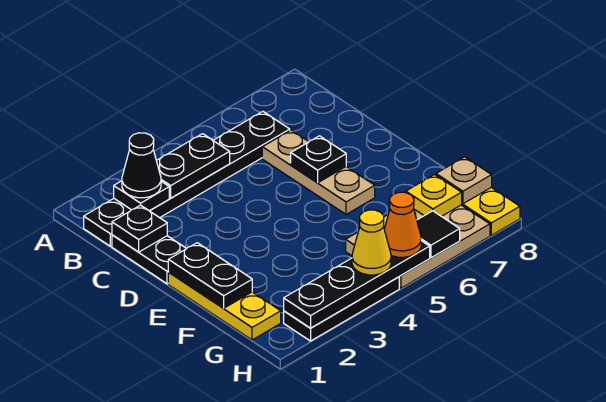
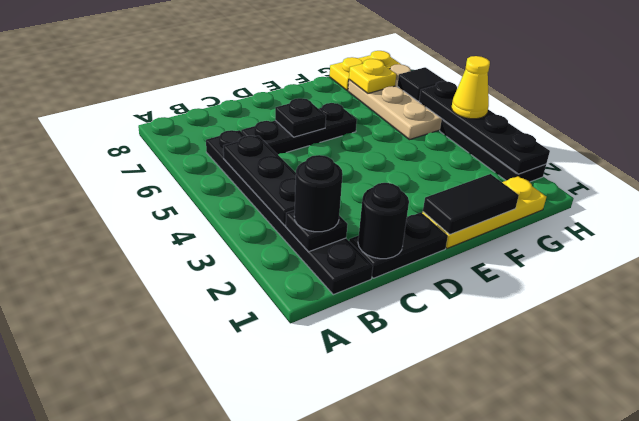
black cone B2 level 3 -> black round brick B2 level 3
black plate B3:B4 level 2 -> black plate B3:B5 level 2
black plate C1 level 2 -> black round brick C1 level 2
tan plate C6:E6 level 1 -> black plate C6:E6 level 1
black plate E1:F1 level 2 -> black tile E1:F1 level 2
tan plate G8 level 2 -> none
orange cone H5 level 3 -> none

